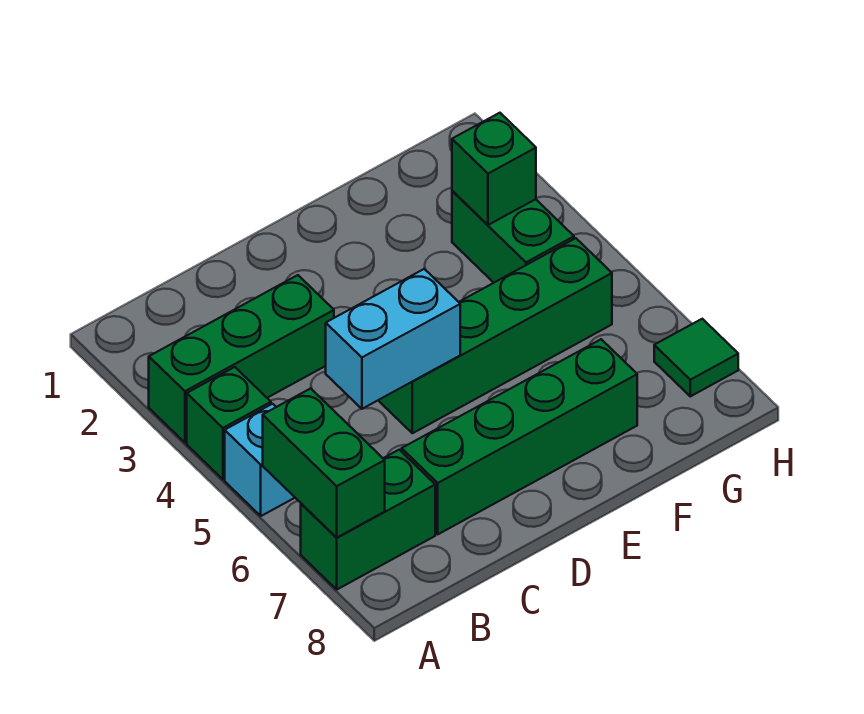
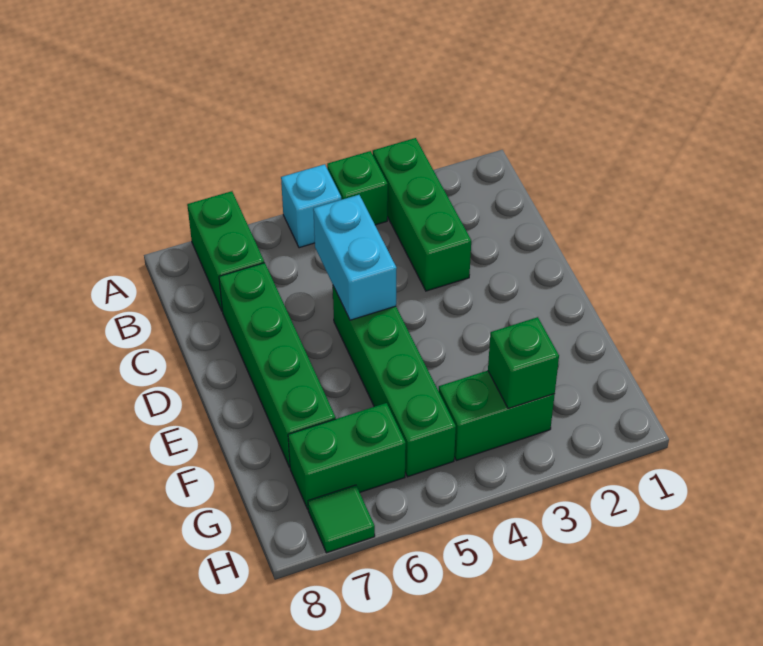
green brick A6:A7 level 2 -> green brick G6:G7 level 1

